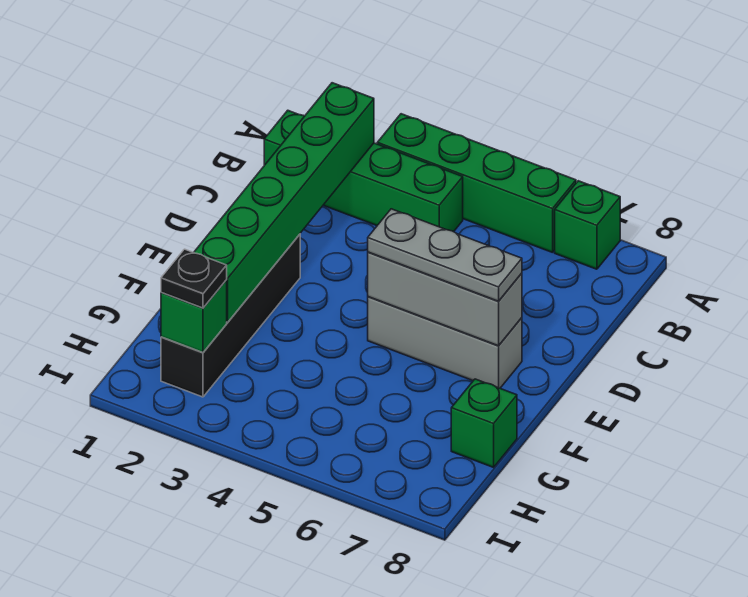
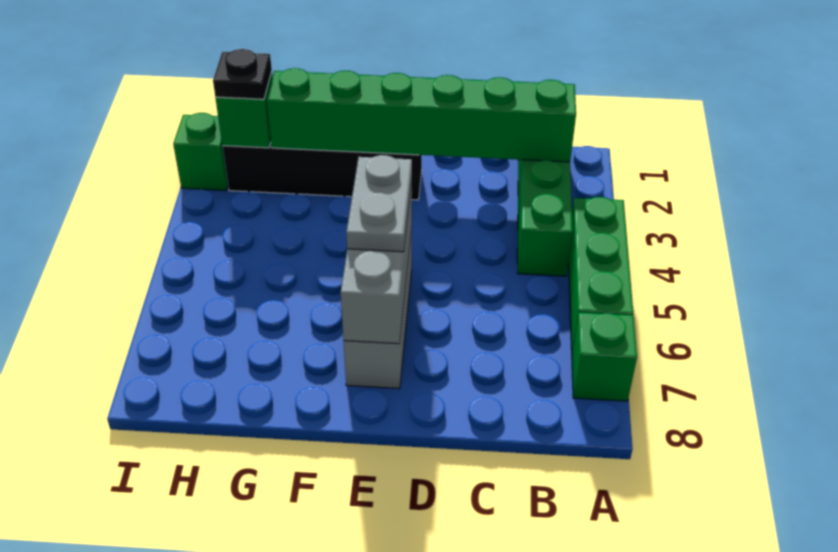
green brick A3:A6 level 1 -> green brick A4:A6 level 1
grey plate E5:E7 level 3 -> grey plate E5:E6 level 3
green brick G8 level 1 -> green brick I2 level 1

